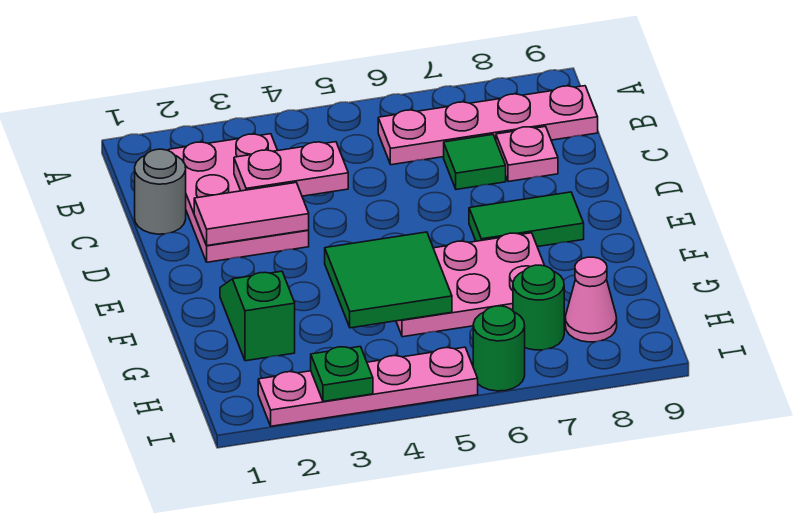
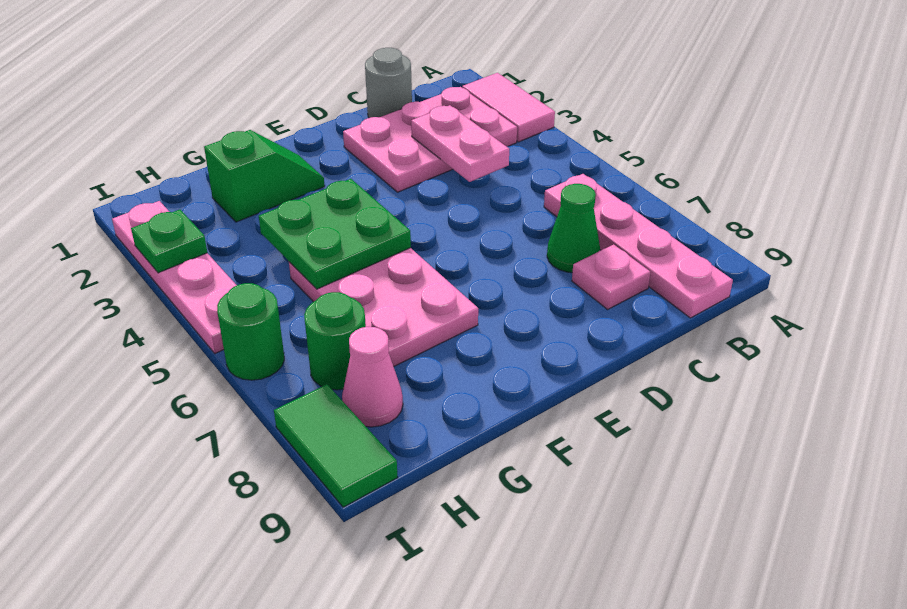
green tile C7 level 1 -> green cone C7 level 1
pink tile D2:D3 level 2 -> pink tile A2:A3 level 1
green tile E7:E8 level 1 -> green tile I8:I9 level 1
green tile F4:G5 level 2 -> green plate F4:G5 level 2

